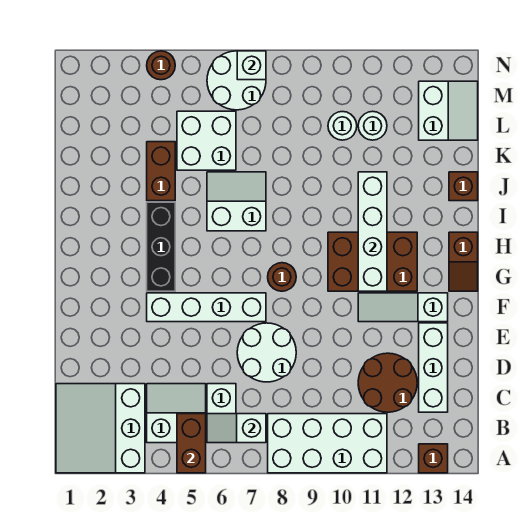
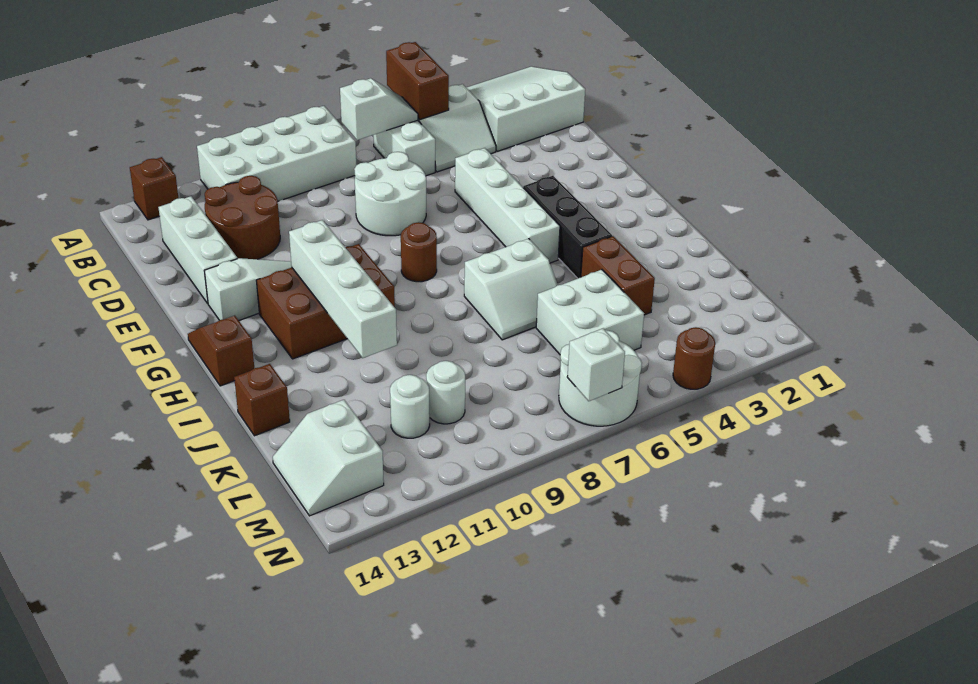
white slope A1:C3 level 1 top 3 -> white slope A1:C3 level 1 top C
white brick F4:F7 level 1 -> white brick E5:H5 level 1

